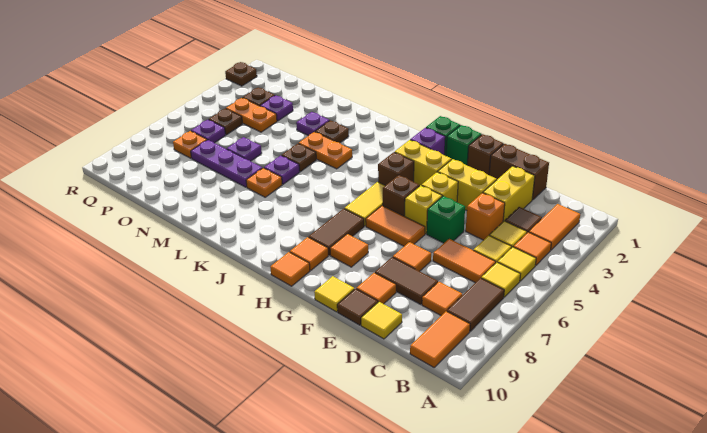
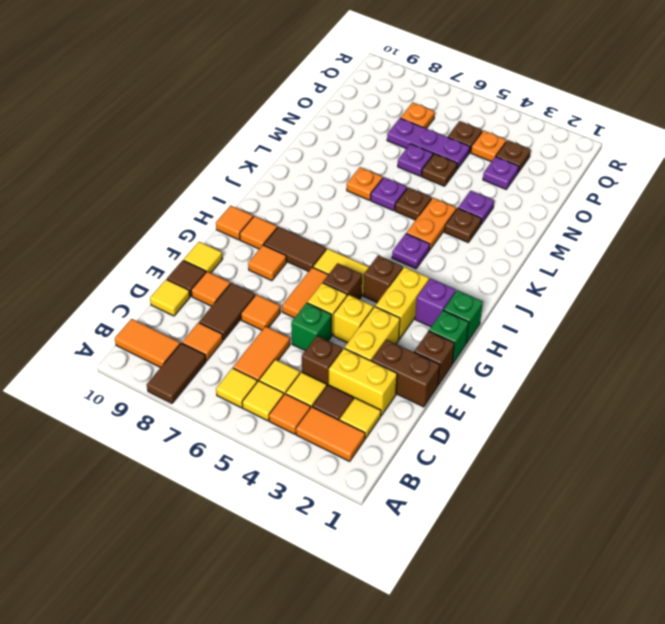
brown tile B7:B8 level 1 -> brown tile A8:B8 level 1
none -> yellow tile C2 level 1
brown brick D1:E1 level 1 -> brown brick E1:E2 level 1
orange brick D4 level 1 -> brown brick D4 level 1
purple plate M7:O7 level 1 -> purple plate O5:O7 level 1
orange plate O4:P4 level 1 -> orange plate P4 level 1
purple plate P6 level 1 -> purple plate J4 level 1
brown plate R2 level 1 -> brown plate N5 level 1

